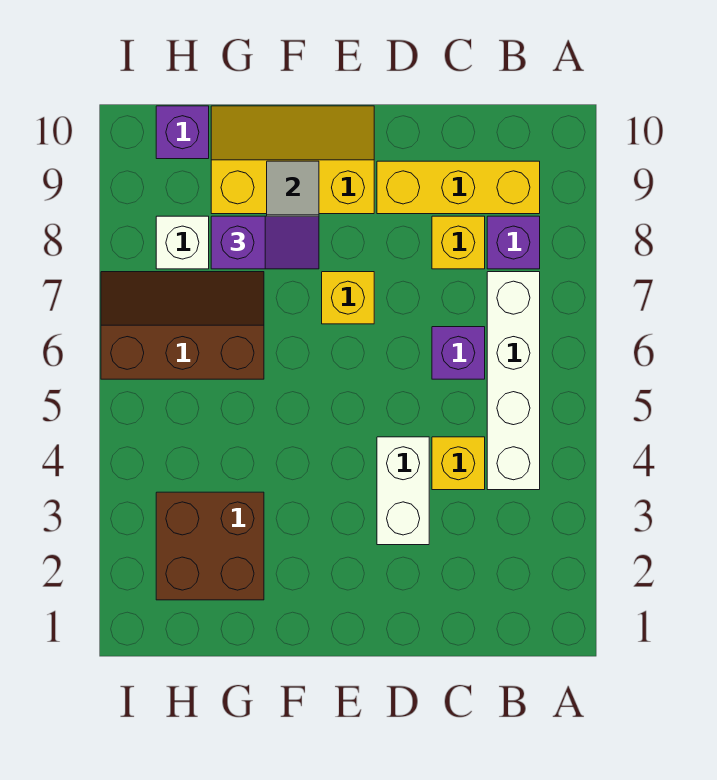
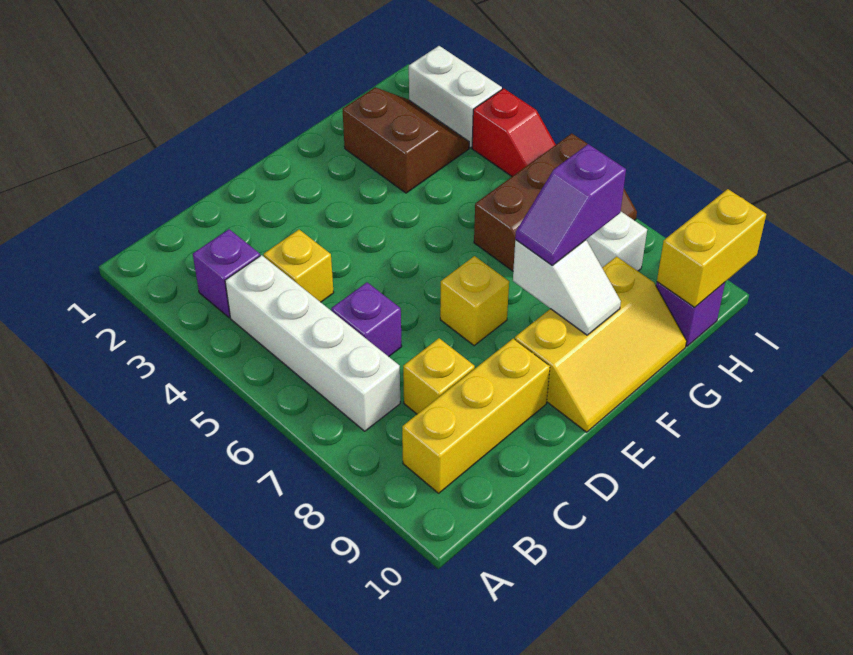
purple brick B8 level 1 -> purple brick B3 level 1
white brick D3:D4 level 1 -> white brick I2:I3 level 1
brown brick G2:H3 level 1 -> brown slope G2:H3 level 1 top G
none -> yellow brick H10:I10 level 2
none -> red slope I4:I5 level 1 top 4

